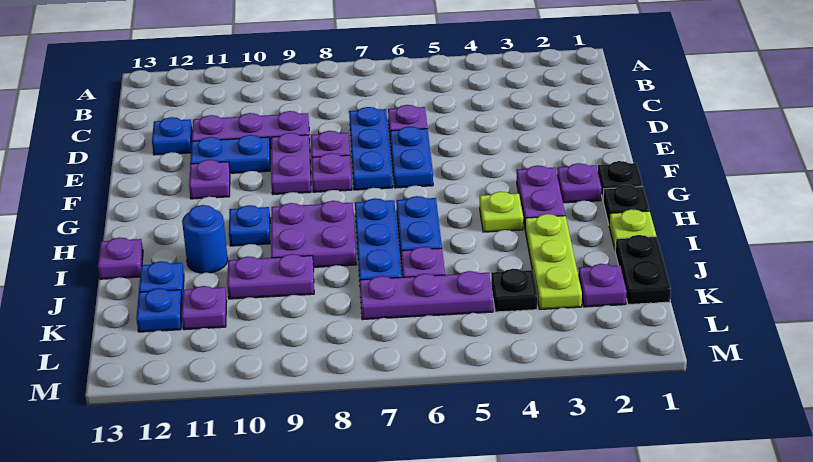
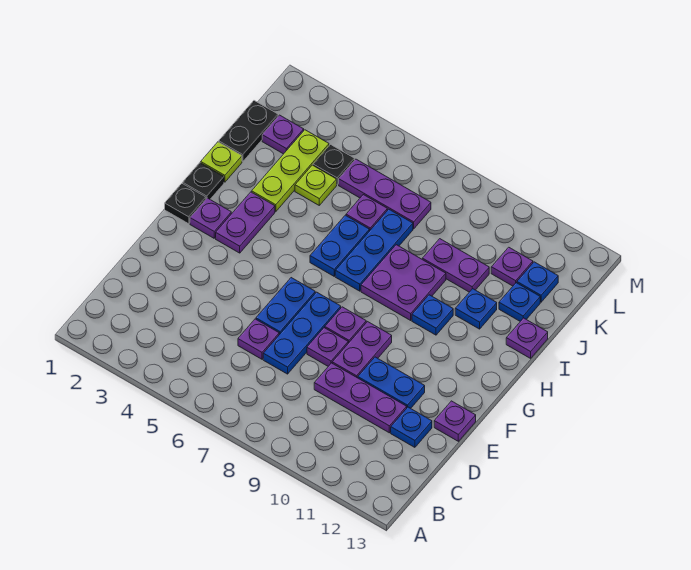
purple plate F11 level 1 -> purple plate E13 level 1
lime plate H4 level 1 -> lime plate J4 level 1
blue round brick I11 level 1 -> blue plate I11 level 1

